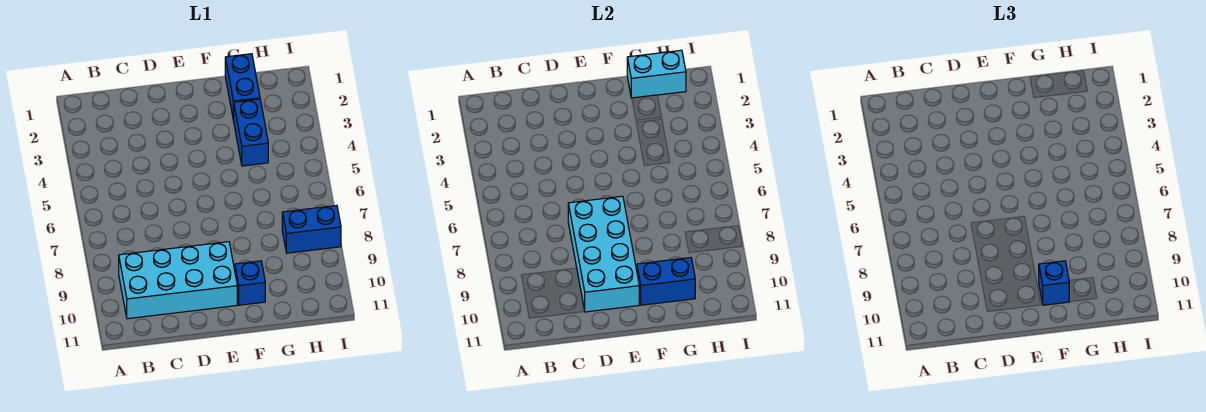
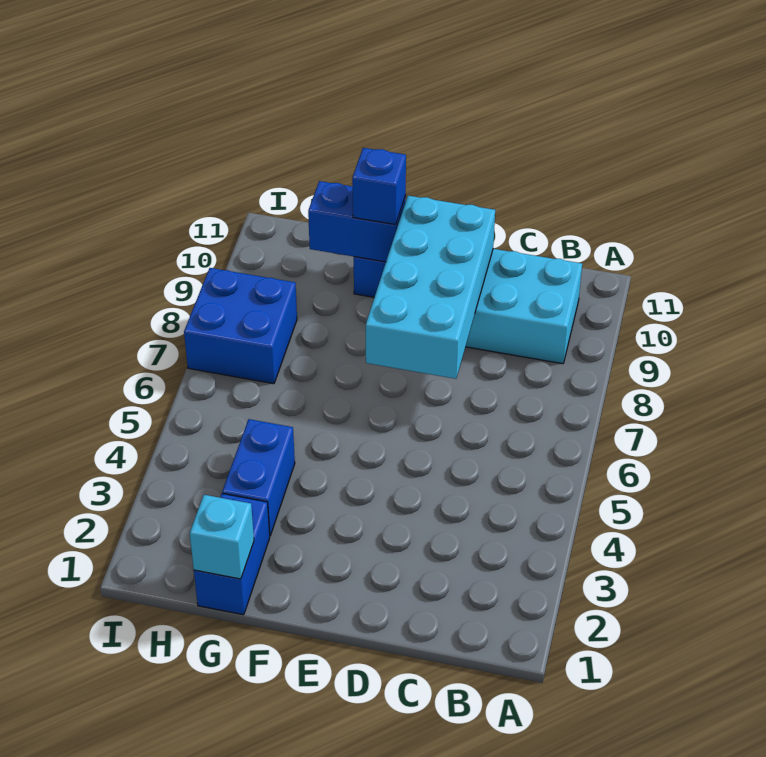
cyan brick G1:H1 level 2 -> cyan brick G1 level 2
blue brick H8:I8 level 1 -> blue brick H7:I8 level 1

